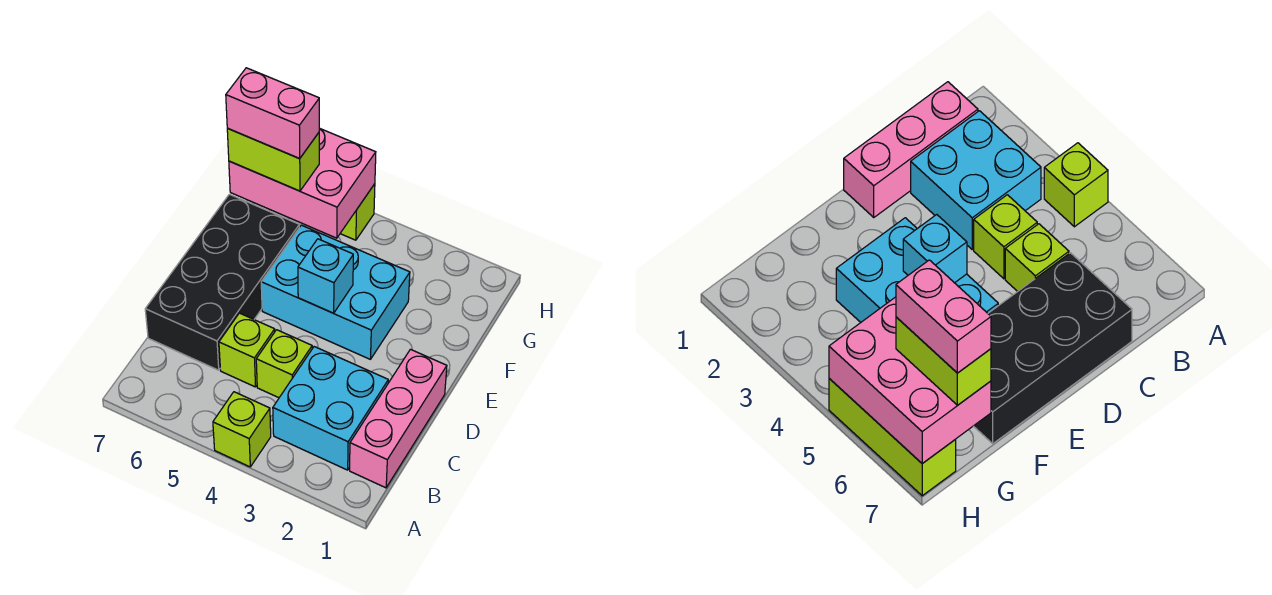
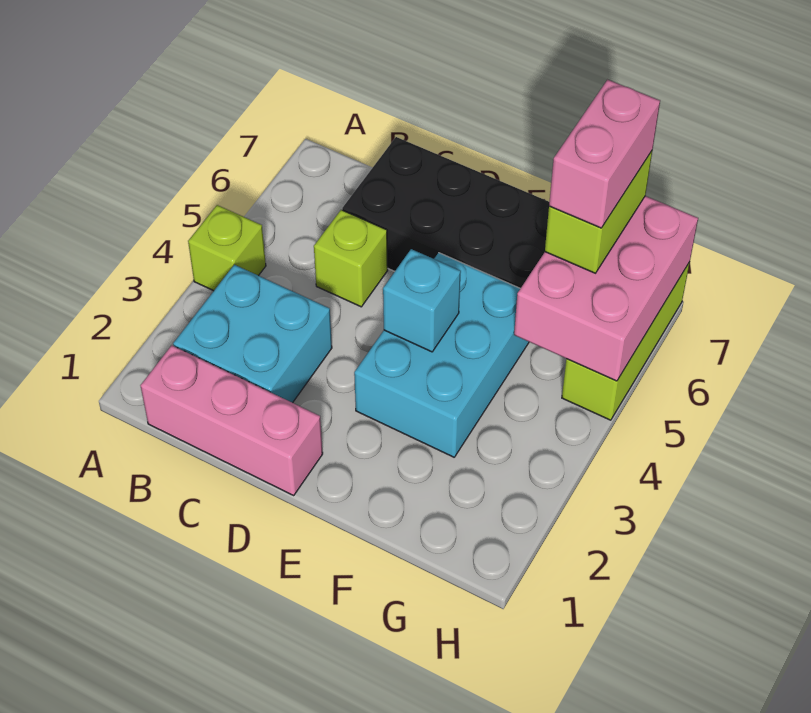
lime brick C4 level 1 -> none

